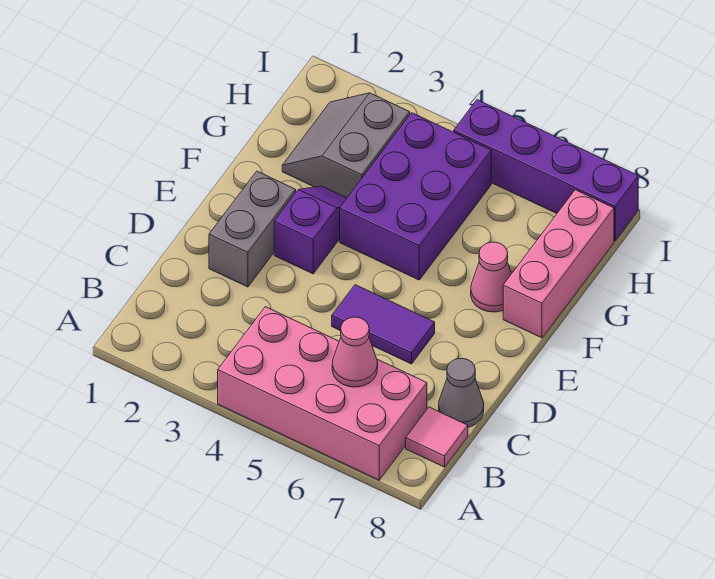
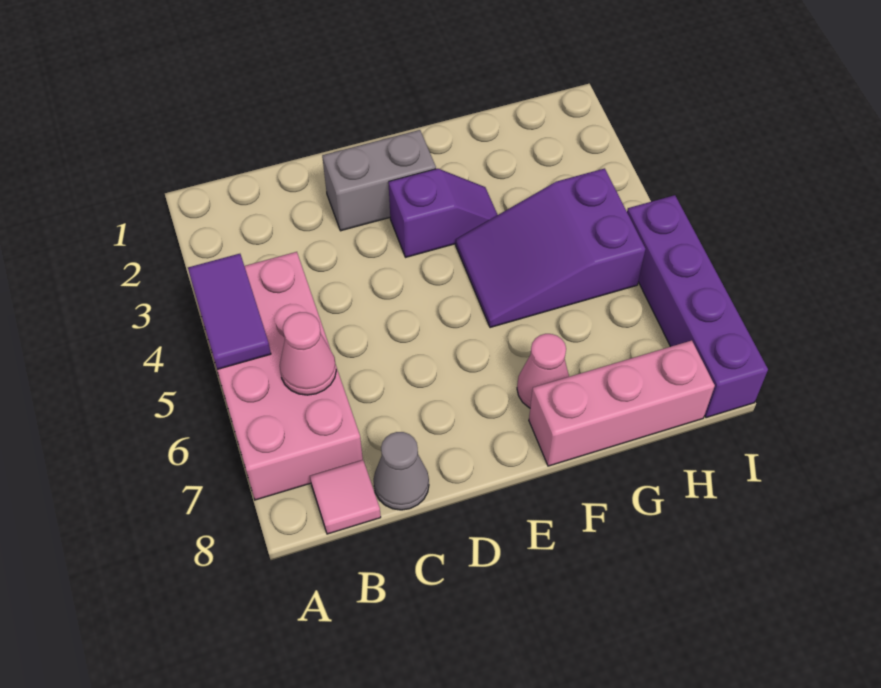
purple tile D5:D6 level 1 -> purple tile A4:A5 level 2
purple brick F4:H5 level 1 -> purple slope F4:H5 level 1 top H
grey slope G2:H3 level 1 top 3 -> none

